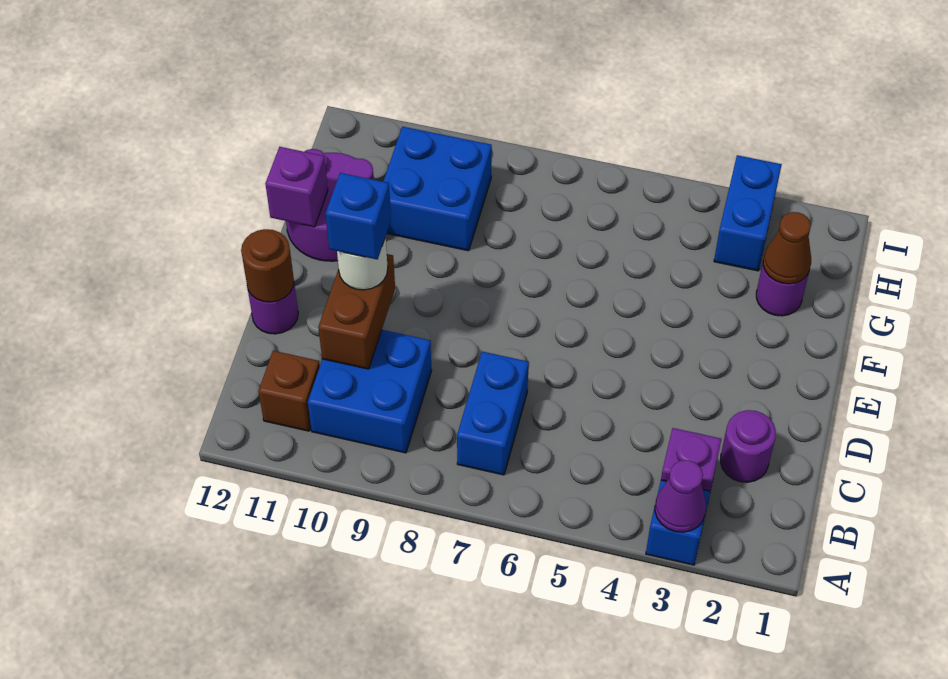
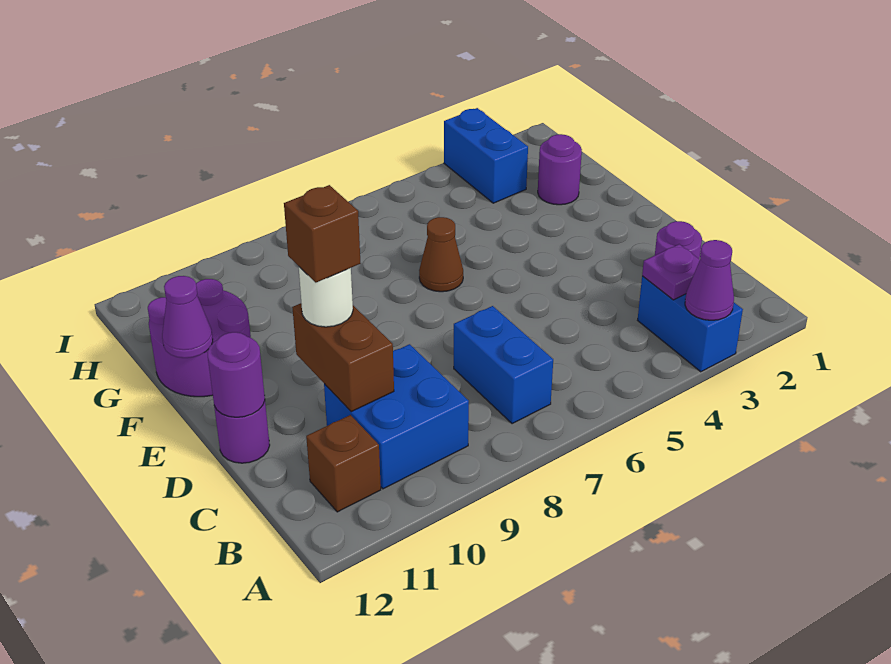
blue brick D10 level 4 -> brown brick D10 level 4
brown round brick D12 level 2 -> purple round brick D12 level 2
purple brick F12 level 2 -> purple cone F12 level 2
brown cone G2 level 2 -> brown cone F6 level 1
blue brick G9:H10 level 1 -> none

